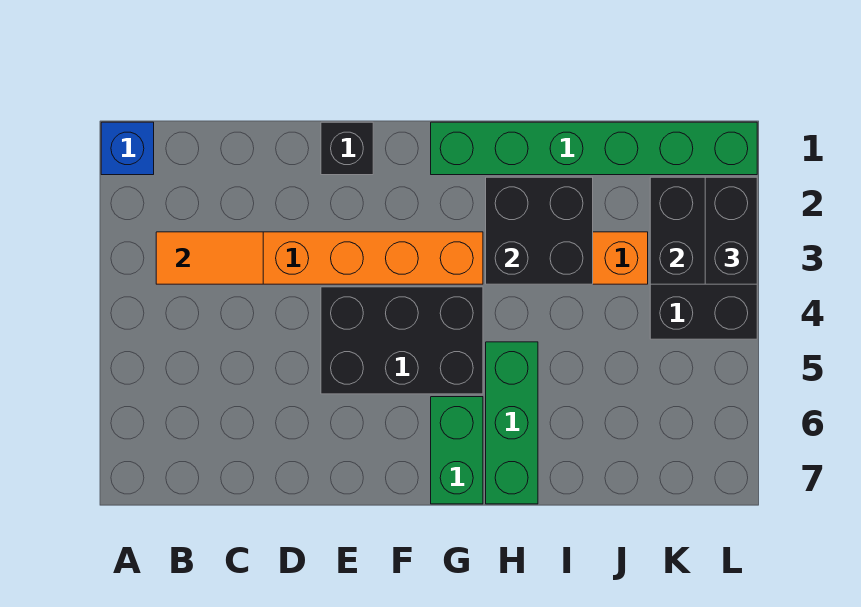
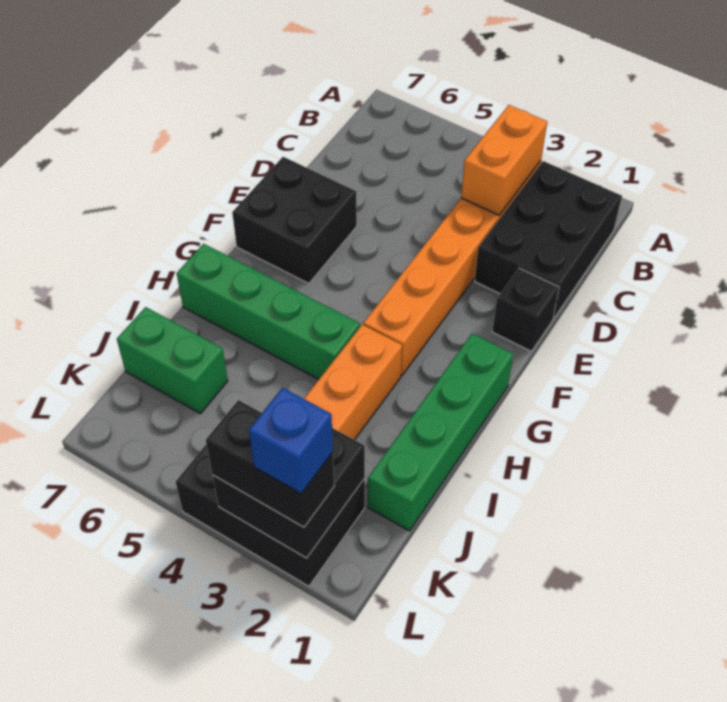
blue brick A1 level 1 -> blue brick L2 level 4
orange tile B3:C3 level 2 -> orange brick B3:C3 level 2
black brick E4:G5 level 1 -> black brick B1:D2 level 1
green brick G1:L1 level 1 -> green brick G1:J1 level 1
green brick G6:G7 level 1 -> green brick J6:J7 level 1
black brick H2:I3 level 2 -> black brick E6:F7 level 1
green brick H5:H7 level 1 -> green brick H4:H7 level 1

